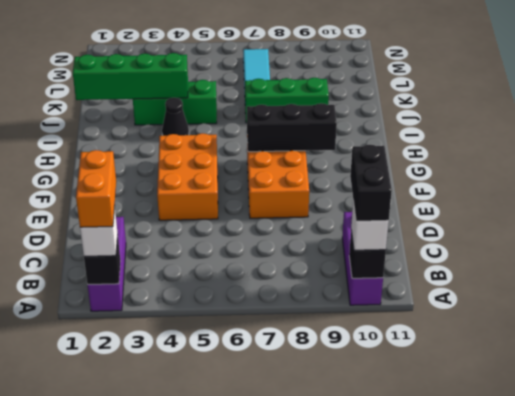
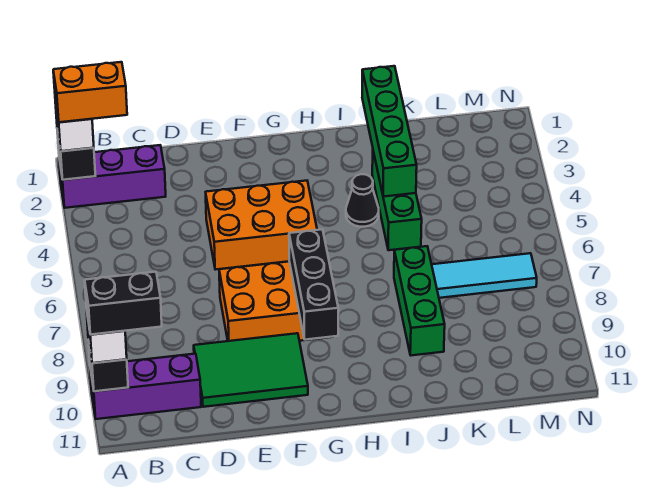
none -> green tile D9:F10 level 1

